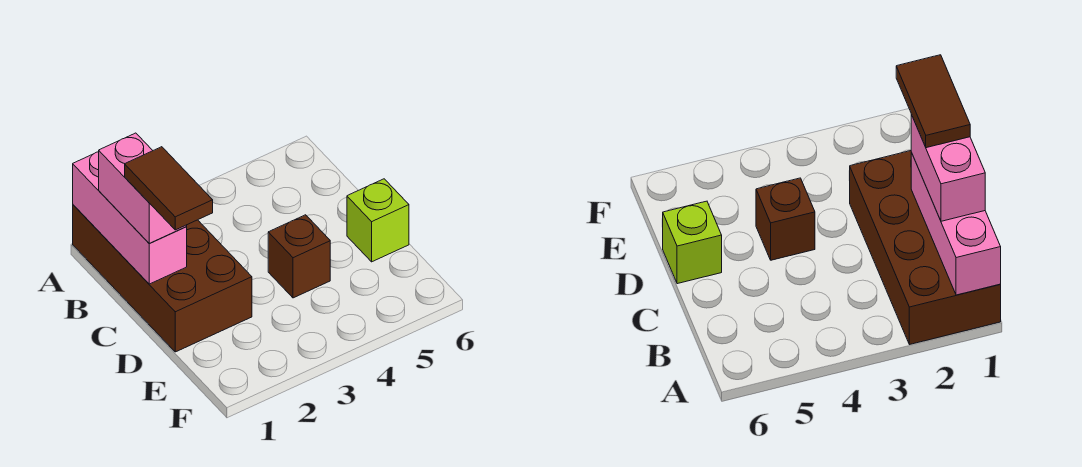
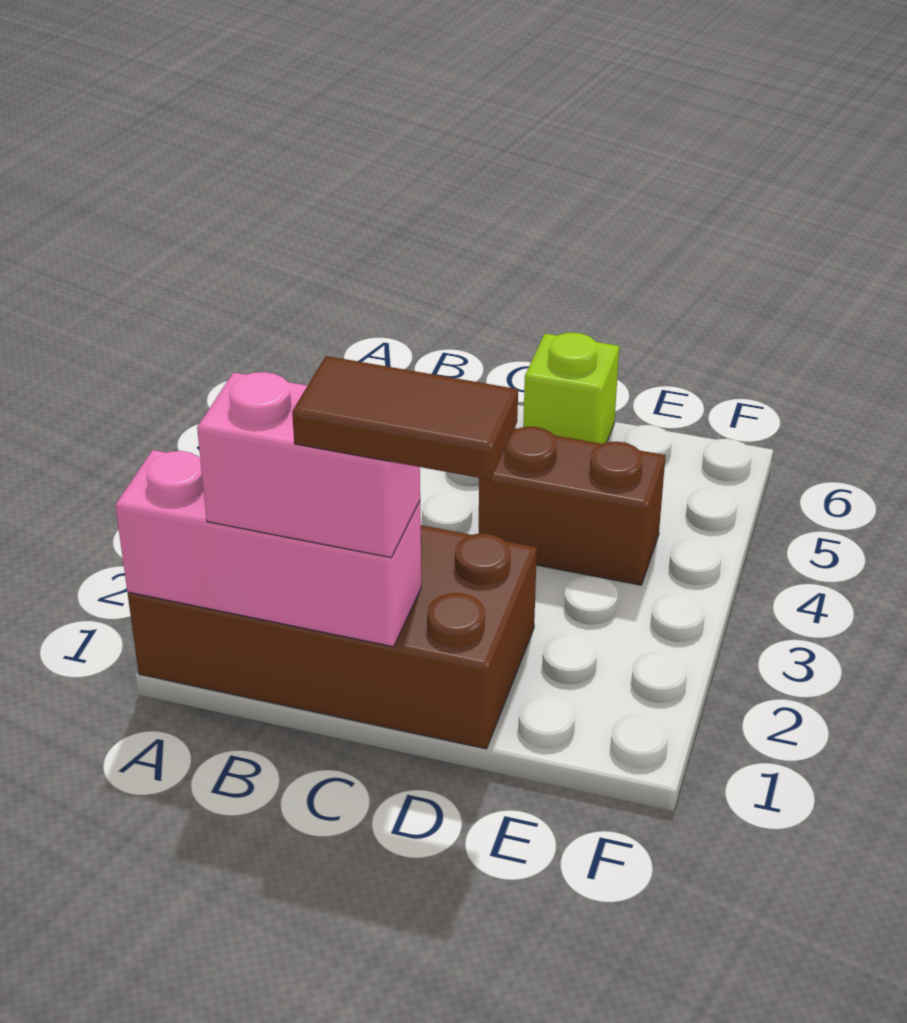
brown brick D4 level 1 -> brown brick D4:E4 level 1

